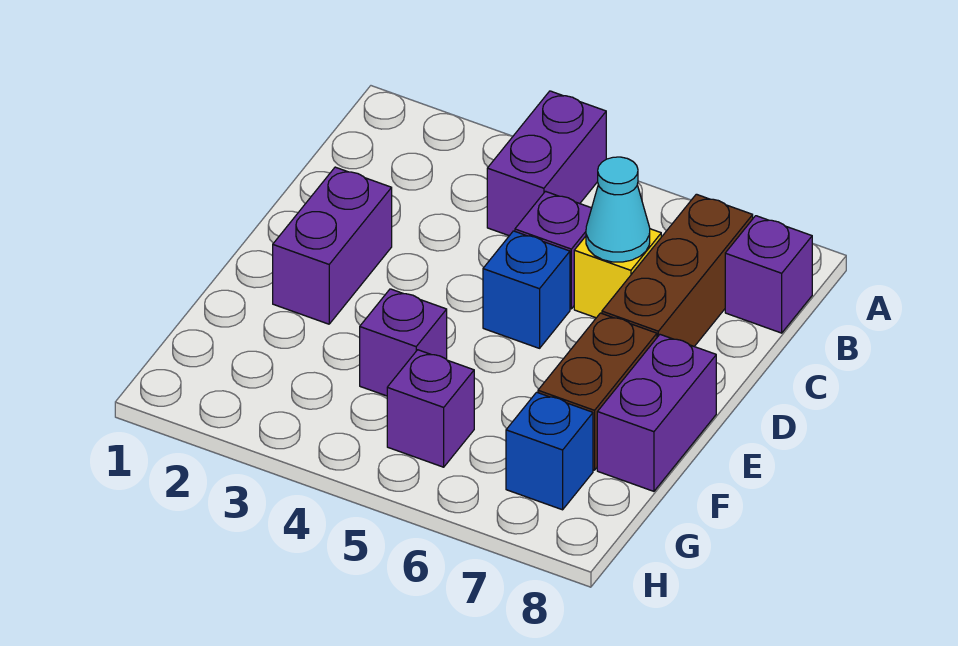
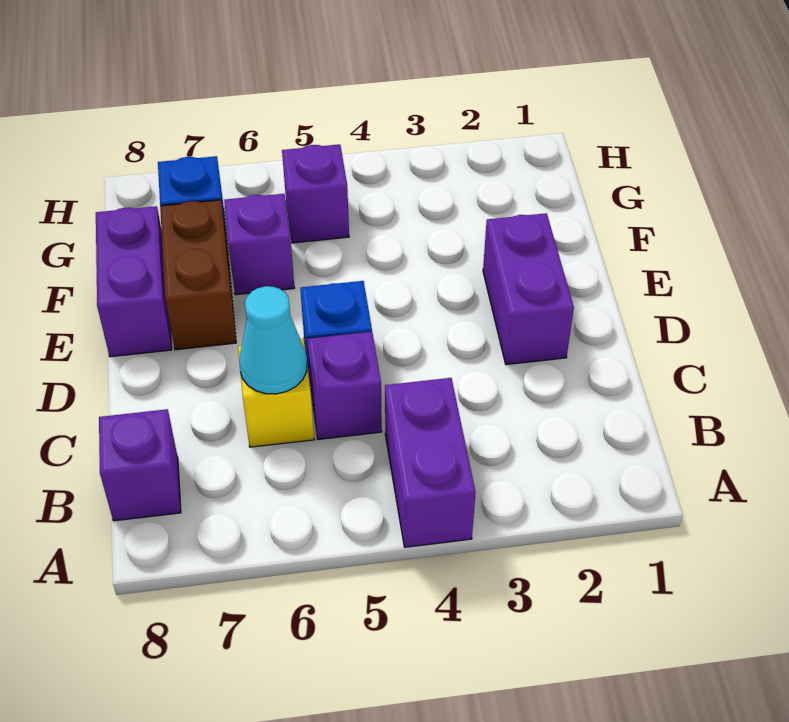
brown brick B7:D7 level 1 -> none
purple brick F4 level 1 -> purple brick F6 level 1

